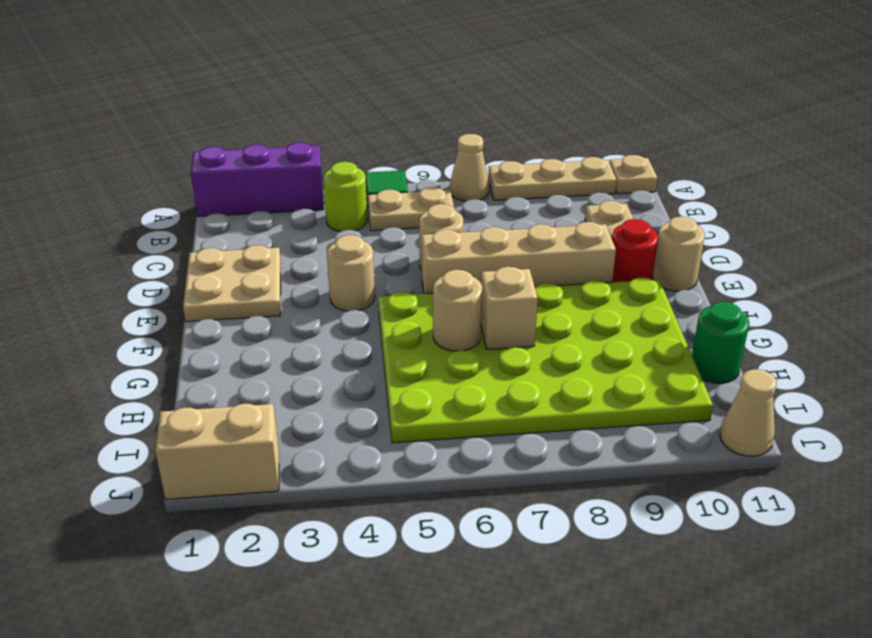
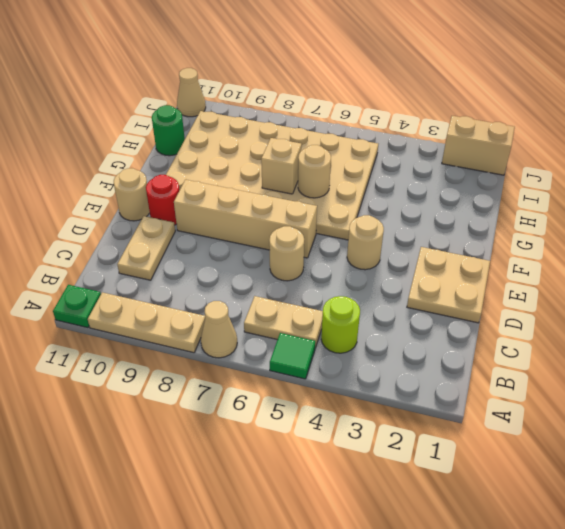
purple brick A1:A3 level 1 -> none
tan plate A11 level 1 -> green plate A11 level 1
lime plate F5:I10 level 1 -> tan plate F5:I10 level 1

